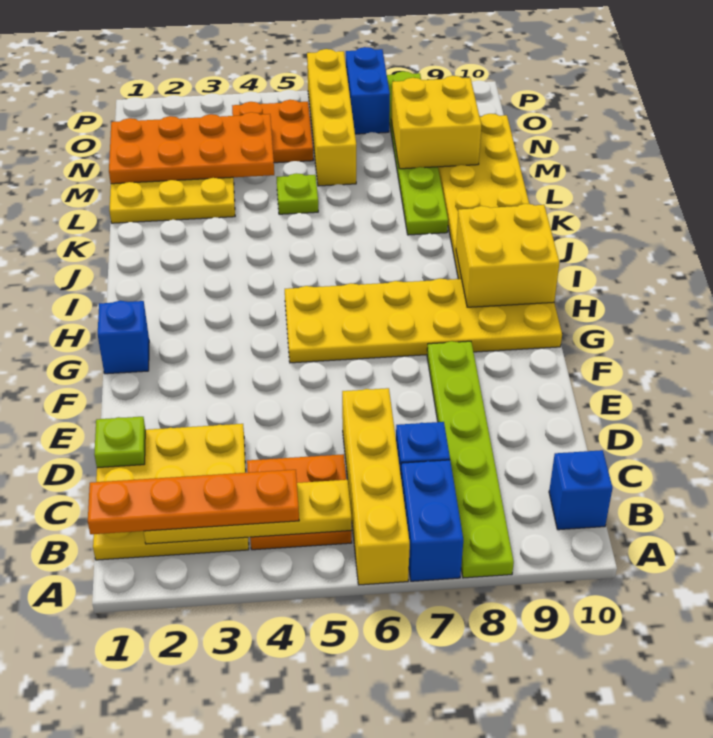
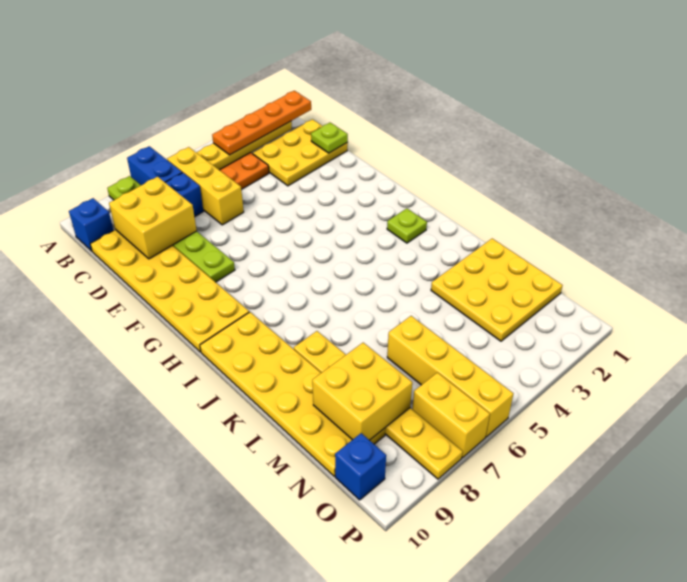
yellow brick A6:D6 level 1 -> yellow brick B6:D6 level 1
yellow plate B1:D3 level 1 -> yellow plate C1:D3 level 1
blue brick G1 level 1 -> blue brick O10 level 1
yellow plate G5:H10 level 1 -> yellow plate C9:H10 level 1
yellow brick H9:I10 level 2 -> yellow brick C8:D9 level 2
lime plate K8:P8 level 1 -> yellow plate K8:P8 level 1
lime plate L5 level 1 -> lime plate I2 level 1
orange plate M1:N4 level 2 -> none
orange plate N4:O5 level 1 -> none
blue brick O7:P7 level 1 -> yellow brick O7:P7 level 1

